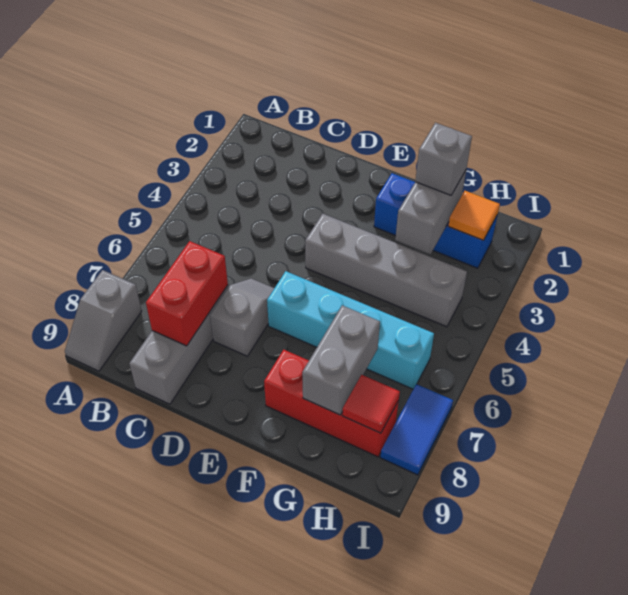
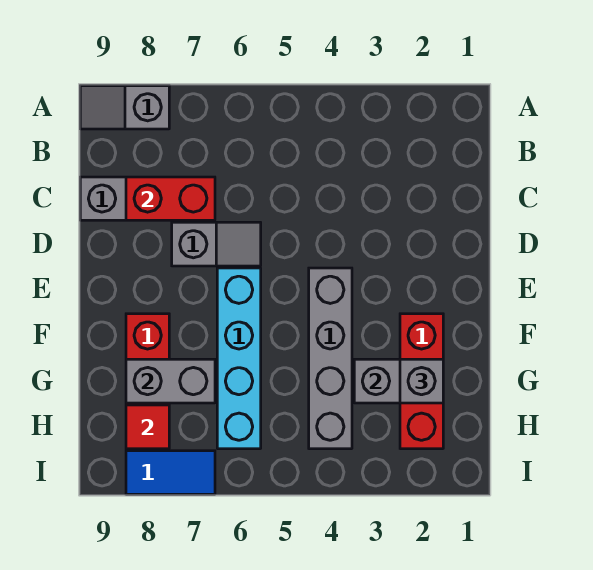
blue brick F2:H2 level 1 -> red brick F2:H2 level 1
orange tile H2 level 2 -> none

